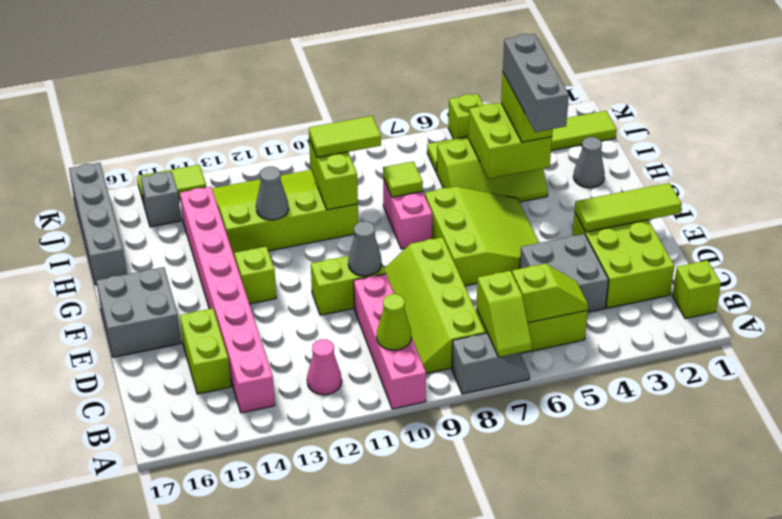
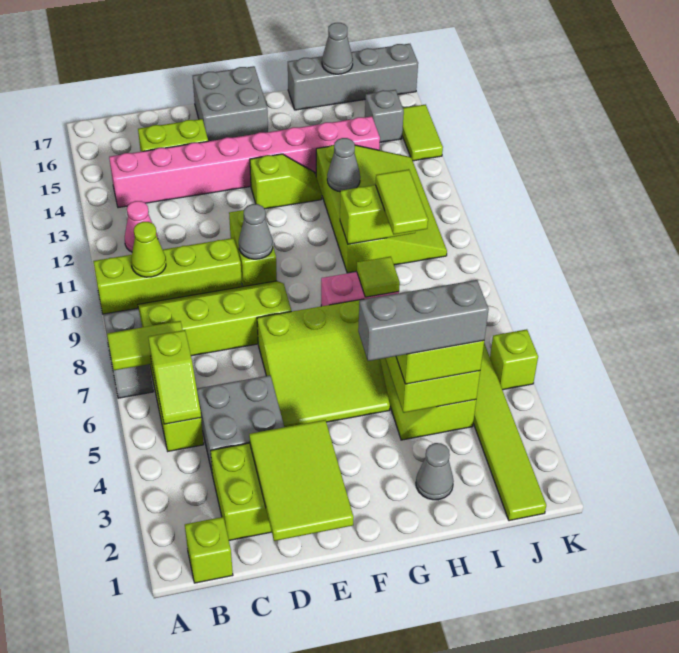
lime slope A7:B7 level 2 top B -> lime tile A7:B7 level 2
pink brick A10:D10 level 1 -> lime brick A10:D10 level 1
lime tile E1:E3 level 2 -> lime tile D1:E3 level 2
none -> grey cone I17 level 2

